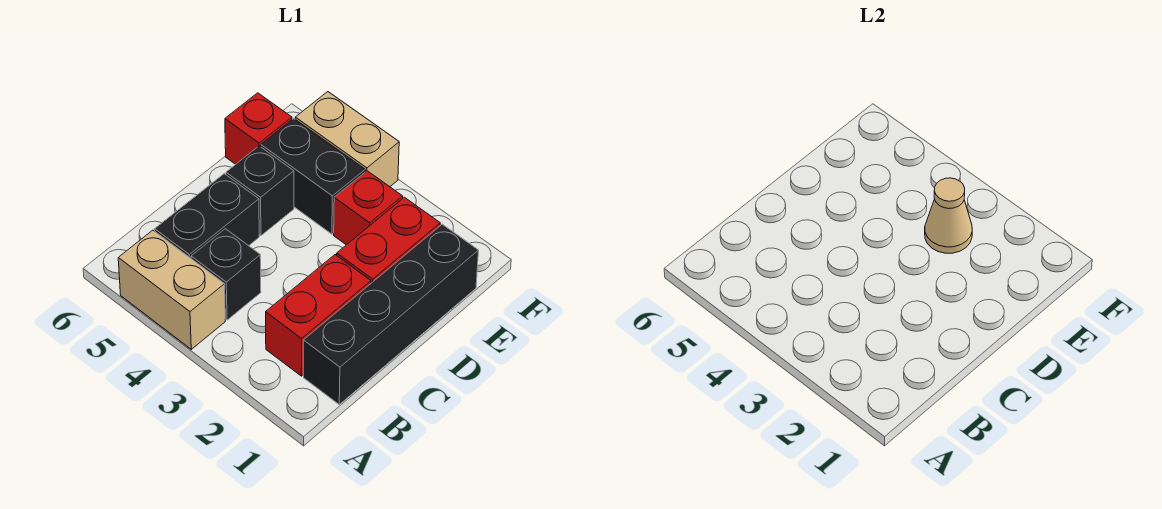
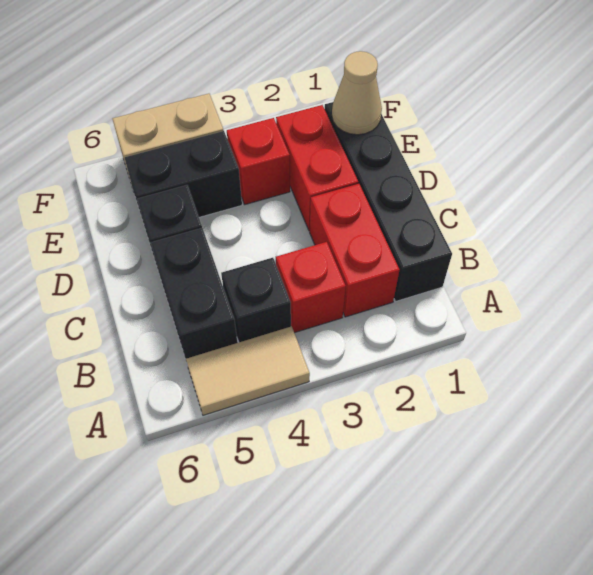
tan brick A4:A5 level 1 -> tan tile A4:A5 level 1
tan cone E3 level 2 -> tan cone E1 level 2
red brick E6 level 1 -> red brick B3 level 1

